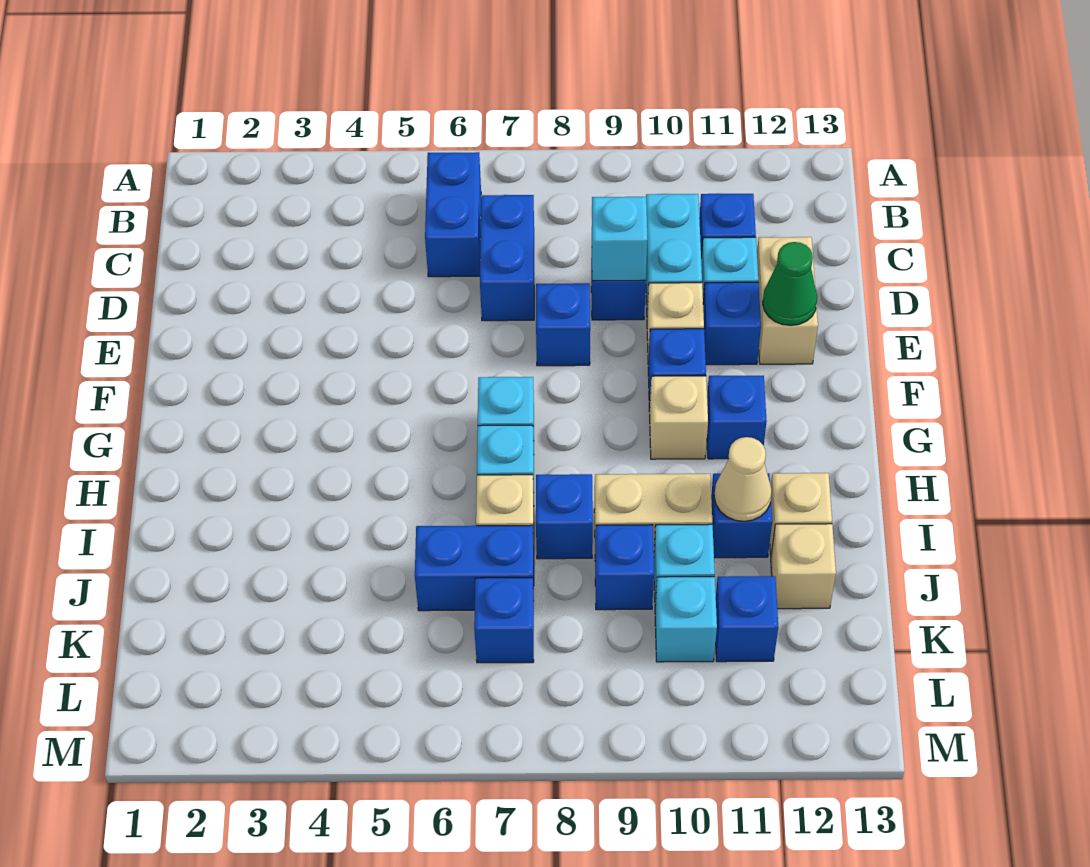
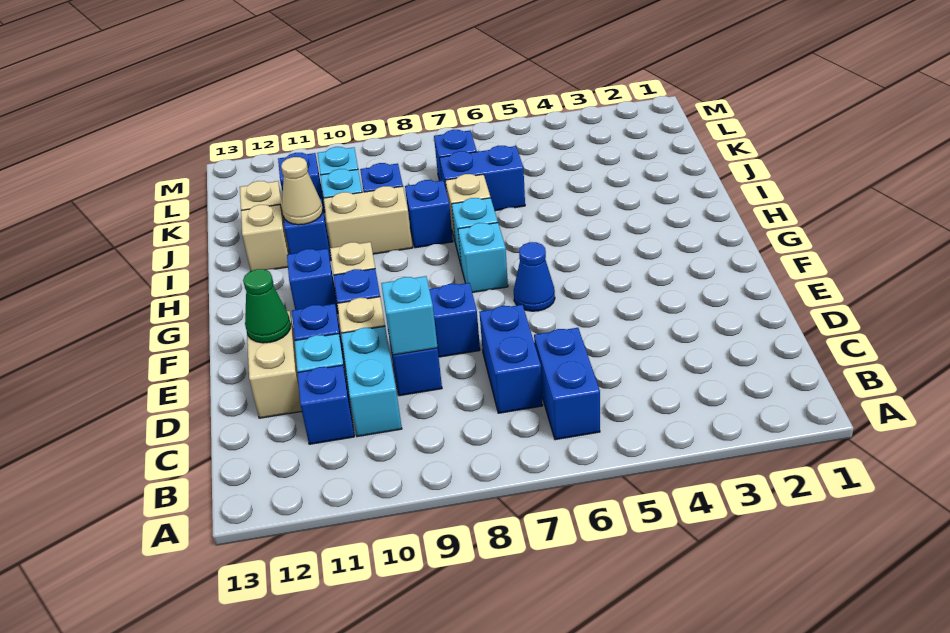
none -> blue cone F6 level 1

